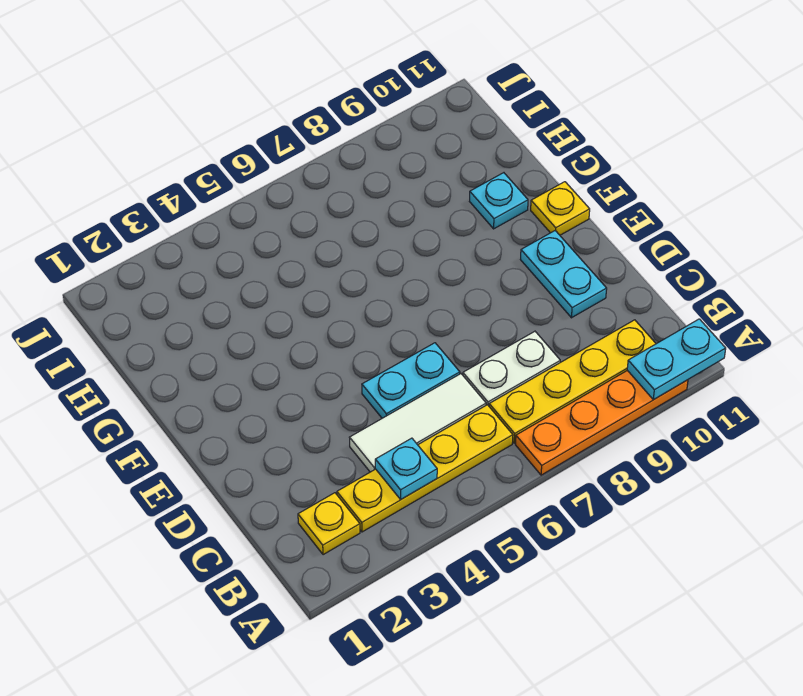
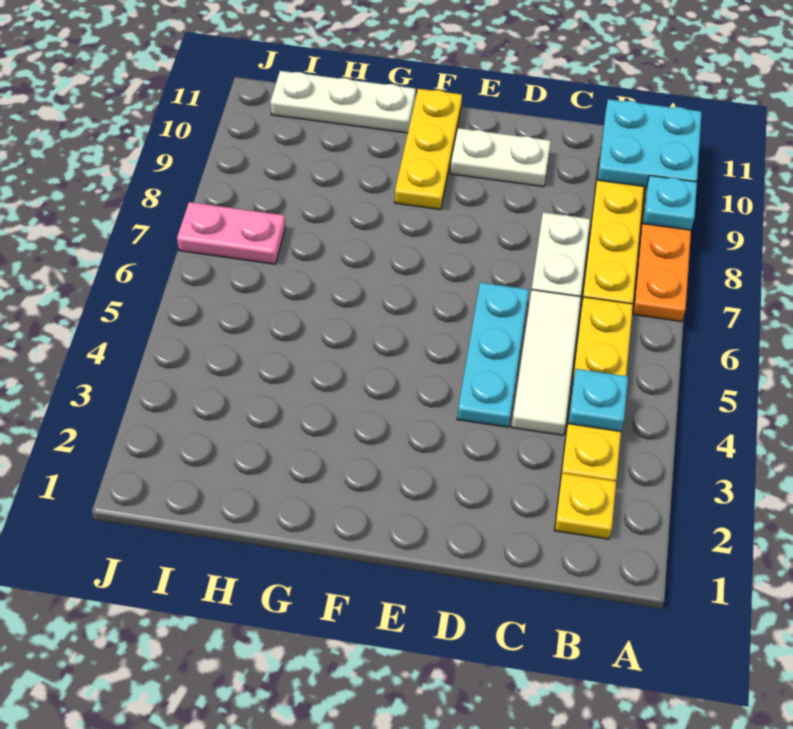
cyan plate A10:A11 level 2 -> cyan plate A10:B11 level 2
cyan plate D5:D6 level 1 -> cyan plate D4:D6 level 1
cyan plate D10:E10 level 1 -> white plate D10:E10 level 1
yellow plate F11 level 1 -> yellow plate F9:F11 level 1
cyan plate G10 level 1 -> cyan plate A9 level 2
none -> white plate G11:I11 level 1
none -> pink plate I7:J7 level 1

